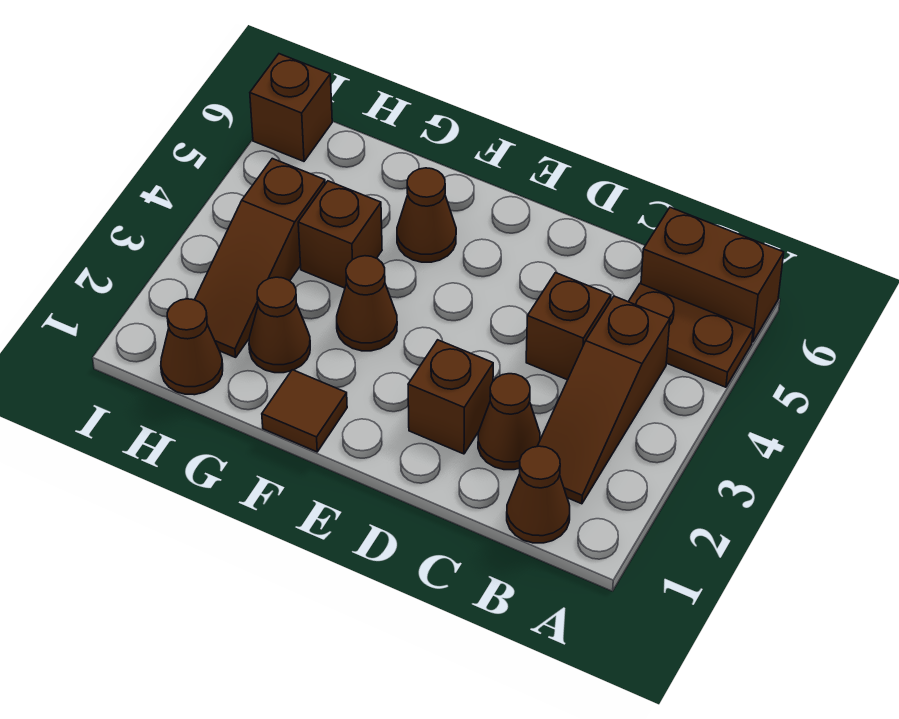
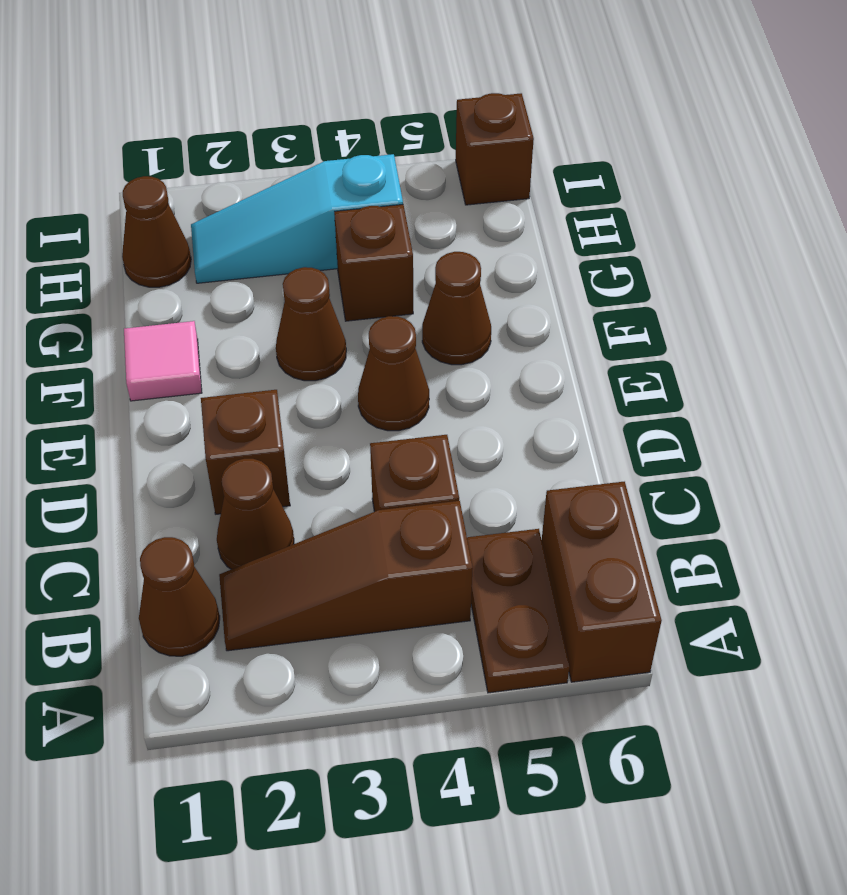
brown tile F1 level 1 -> pink tile F1 level 1
brown cone G2 level 1 -> brown cone E4 level 1
brown slope H2:H4 level 1 top 4 -> cyan slope H2:H4 level 1 top 4

